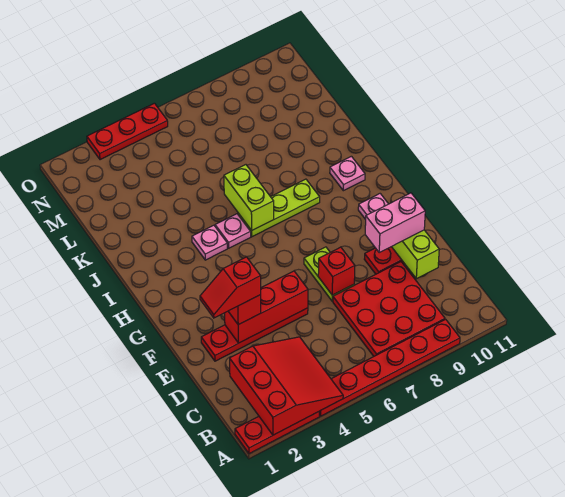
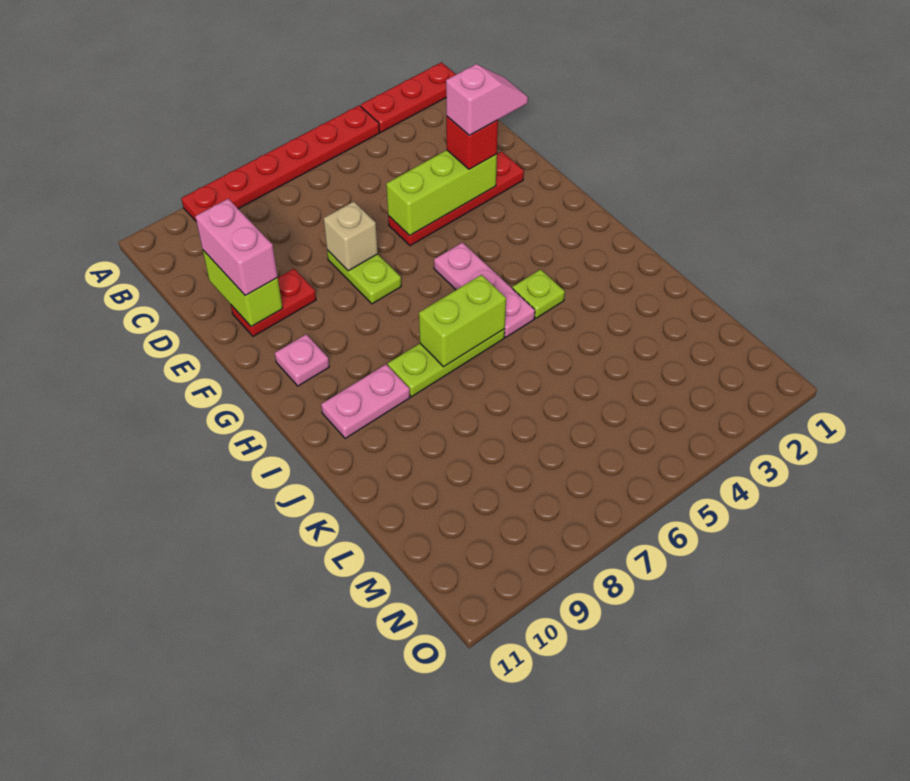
red slope A2:C4 level 2 top 2 -> none
red plate B7:D9 level 1 -> none
red slope E2:E3 level 4 top 3 -> pink slope E2:E3 level 4 top 3
red brick E3:E5 level 2 -> lime brick E3:E5 level 2
red brick E7 level 2 -> tan brick E7 level 2
pink brick E9:E10 level 3 -> pink brick D10:E10 level 3
pink plate I4 level 1 -> lime plate I4 level 1
pink plate I5 level 1 -> pink plate G5:I5 level 1
lime brick I6:J6 level 2 -> lime brick I6:I7 level 2
pink plate I10 level 1 -> pink plate I9:I10 level 1
red plate O3:O5 level 1 -> none

